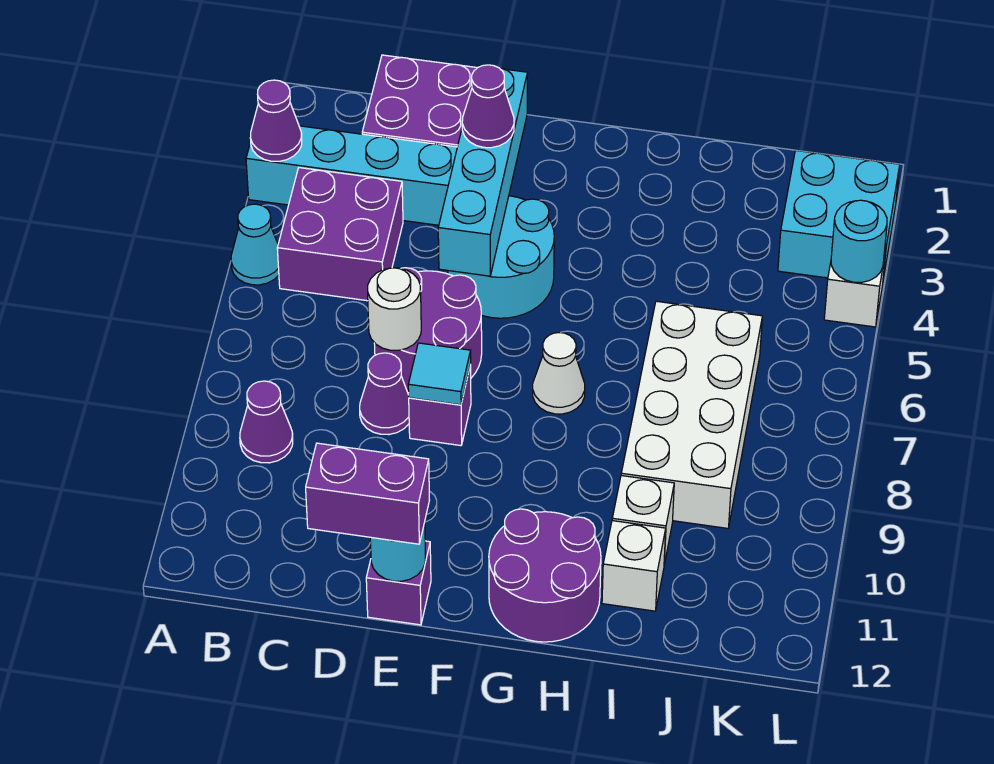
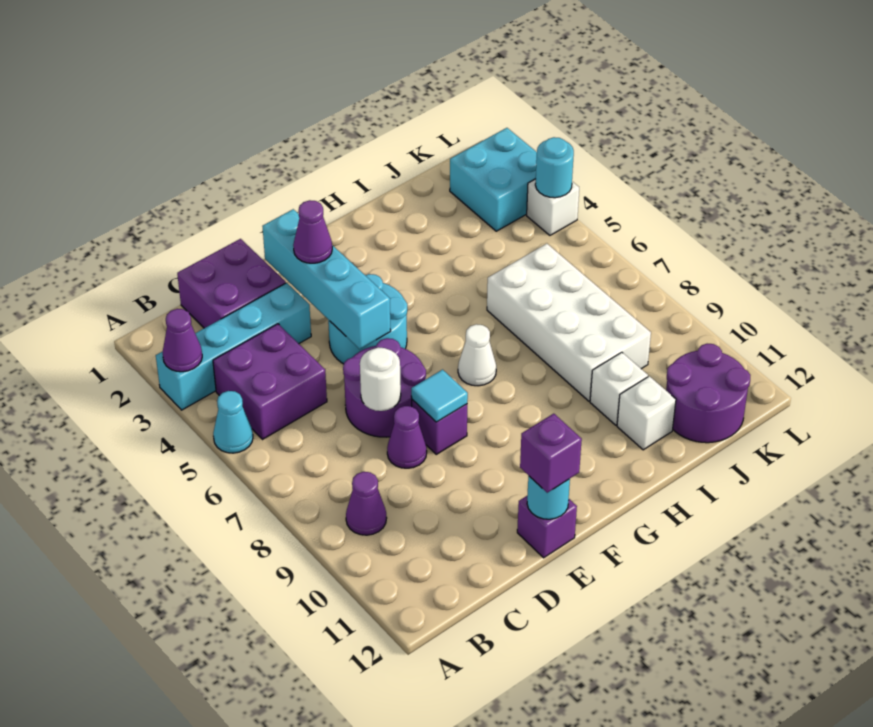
purple brick D12:E12 level 3 -> purple brick E12 level 3
purple round brick G11:H12 level 1 -> purple round brick J11:K12 level 1

